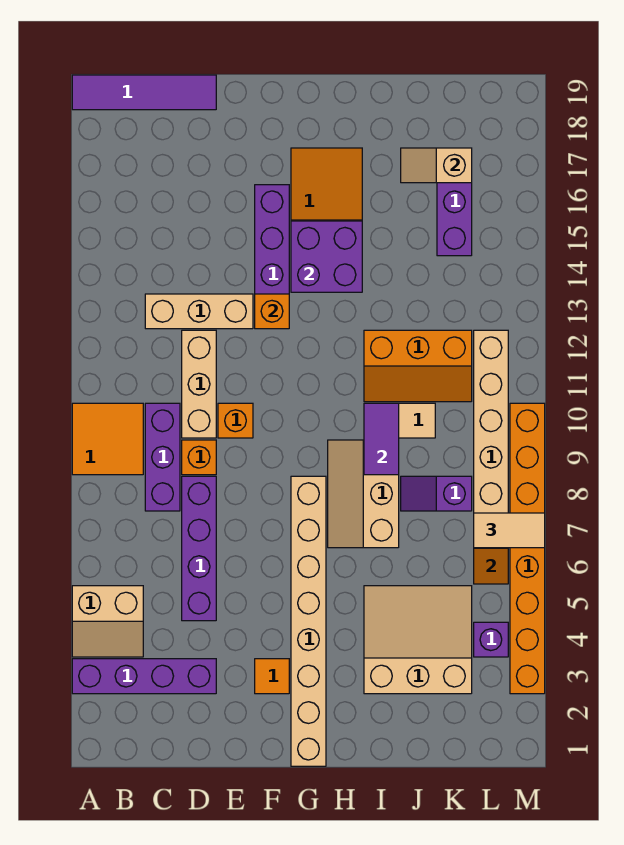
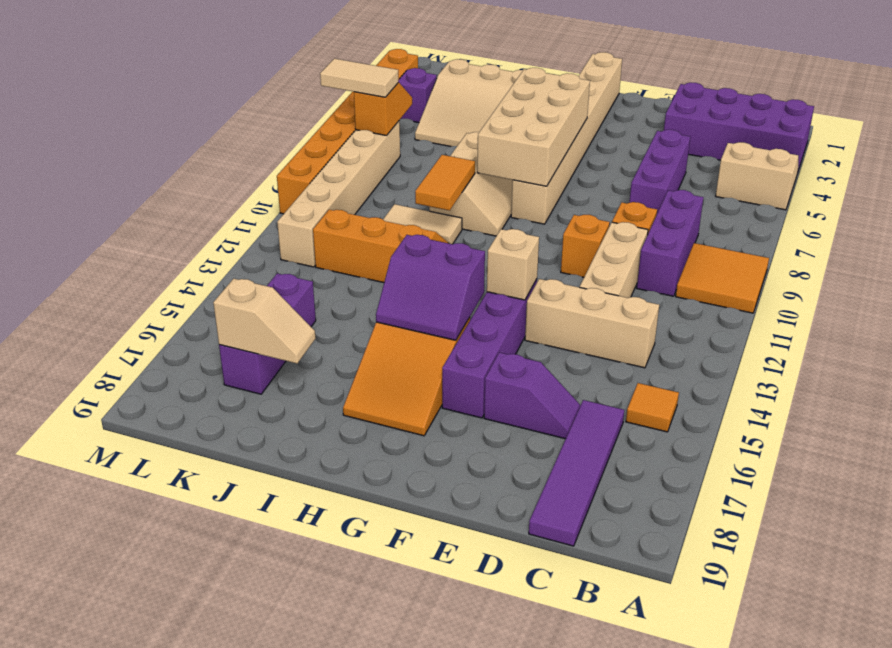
purple brick A3:D3 level 1 -> purple brick A2:D3 level 1
purple tile A19:D19 level 1 -> purple tile C16:C19 level 1
purple brick D5:D8 level 1 -> purple brick D5:D7 level 1
orange tile F3 level 1 -> orange tile B15 level 1
orange brick F13 level 2 -> tan brick F13 level 2
none -> tan brick G5:H8 level 2
purple brick G14:H15 level 2 -> purple slope G14:H15 level 2 top 14
purple tile I9:I10 level 2 -> orange tile I9:I10 level 2
purple slope J8:K8 level 1 top K -> purple slope D16:E16 level 1 top E

